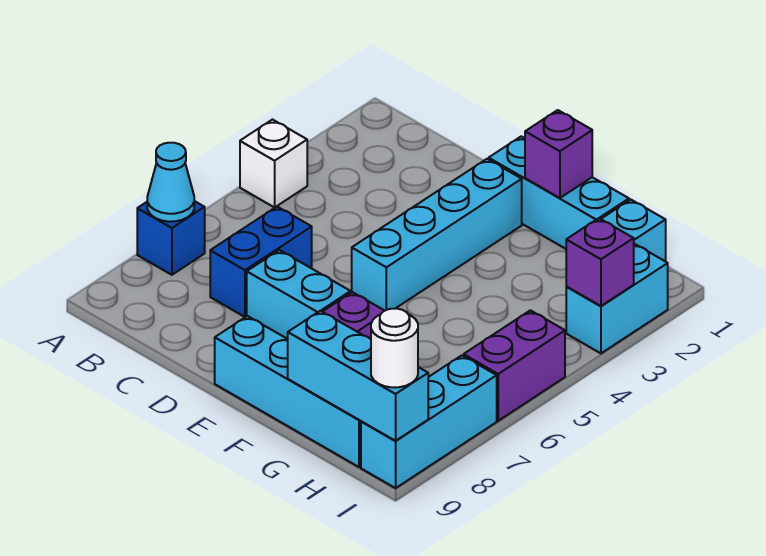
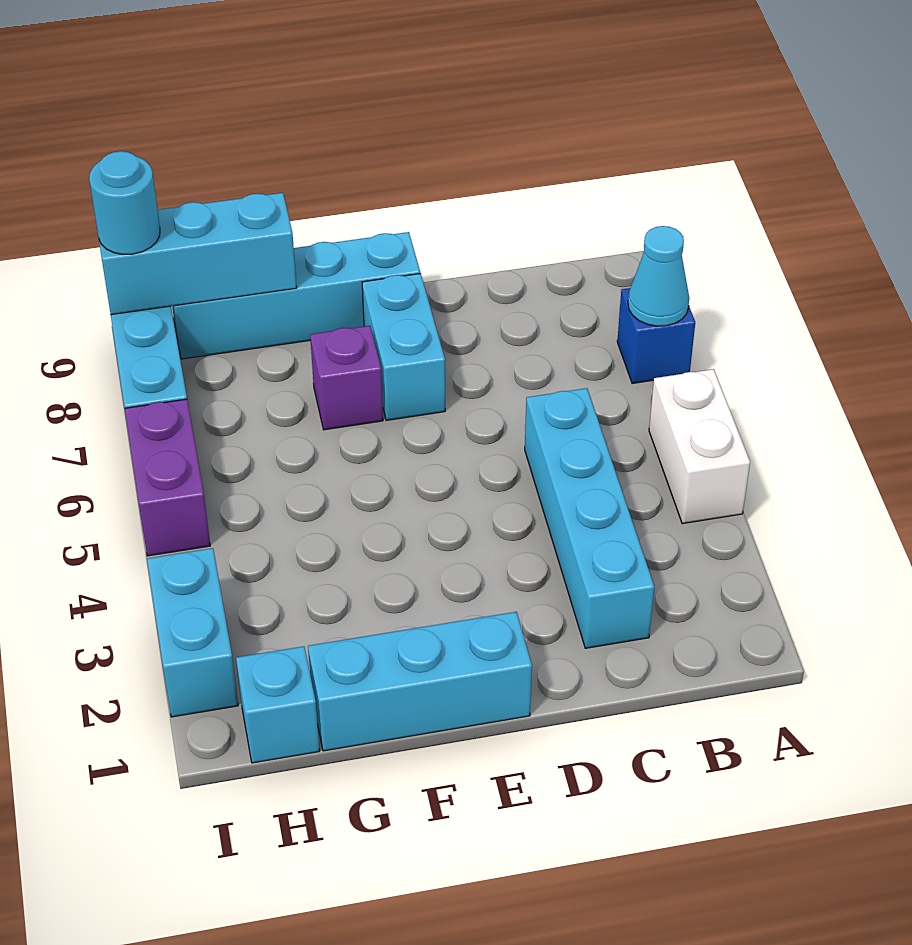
white brick A4 level 1 -> white brick A4:A5 level 1
blue brick C6:C7 level 1 -> none
cyan brick D7:E7 level 1 -> cyan brick E7:E8 level 1
cyan brick E2:E5 level 1 -> cyan brick C2:C5 level 1
purple brick F1 level 2 -> none
purple brick I3 level 2 -> none
white round brick I9 level 3 -> cyan round brick I9 level 3

